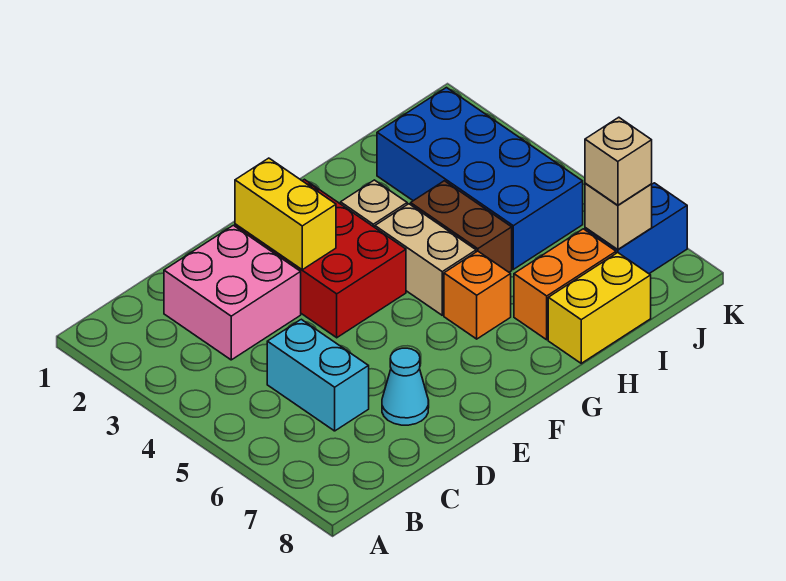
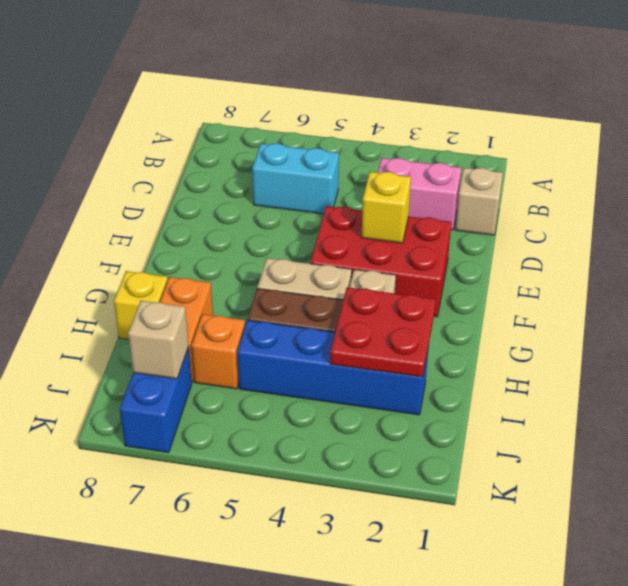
pink brick C2:D3 level 1 -> pink brick C2:C3 level 1
cyan cone D7 level 1 -> none
yellow brick E2:E3 level 2 -> yellow brick E3 level 2
orange brick G6 level 1 -> orange brick I6 level 1
none -> red plate H2:I3 level 2
yellow brick H8:I8 level 1 -> yellow brick H8 level 1
blue brick I2:J5 level 1 -> blue brick I2:I5 level 1
tan brick J7 level 3 -> tan brick C1 level 1

